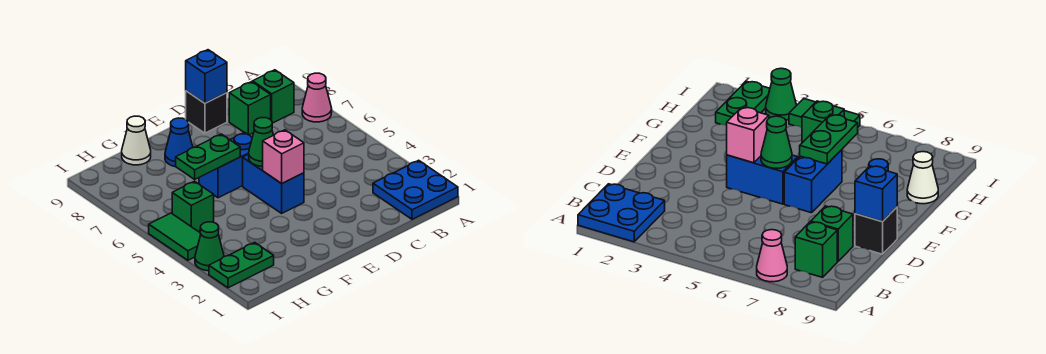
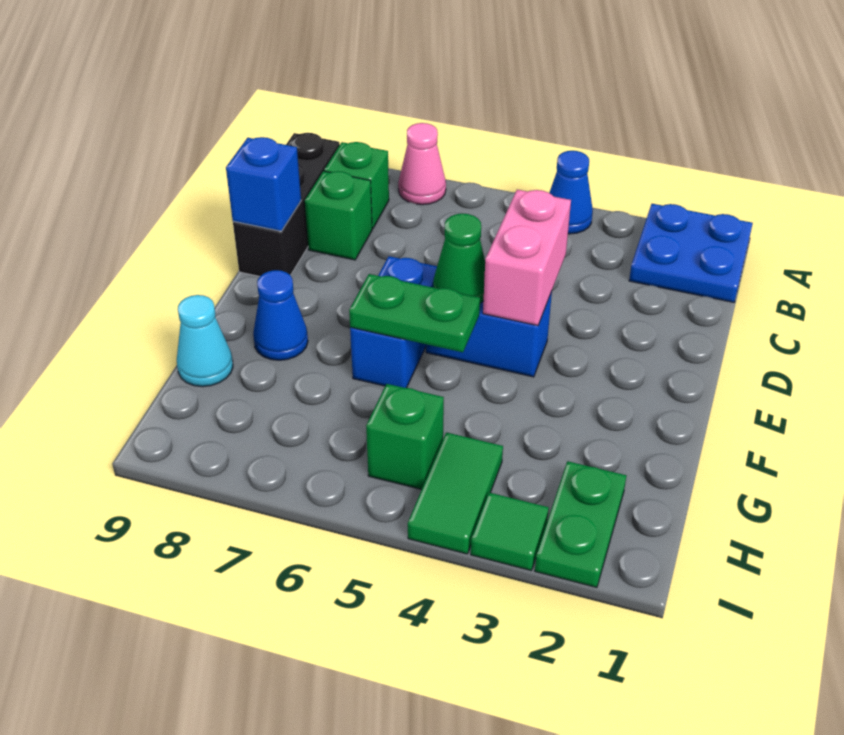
none -> blue cone A4 level 1
black brick D9 level 1 -> black brick B9:D9 level 1
pink brick E4 level 2 -> pink brick D4:E4 level 2
green plate F6:G6 level 2 -> green plate F5:F6 level 2
white cone G9 level 1 -> cyan cone G9 level 1
green cone I3 level 1 -> green tile I3 level 1
green tile I4:I5 level 1 -> green tile H4:I4 level 1

